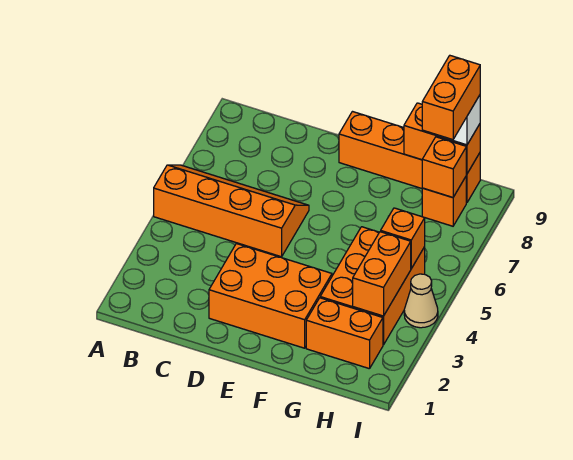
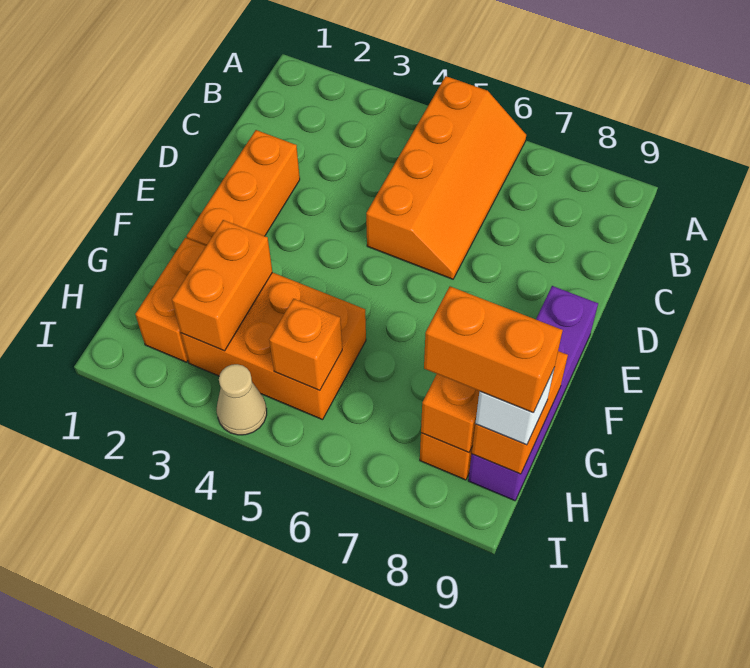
orange brick D2:F3 level 1 -> orange brick D2:F2 level 1
orange brick E9:H9 level 1 -> purple brick E9:H9 level 1
orange brick H3:H4 level 2 -> orange brick G3:H3 level 2

